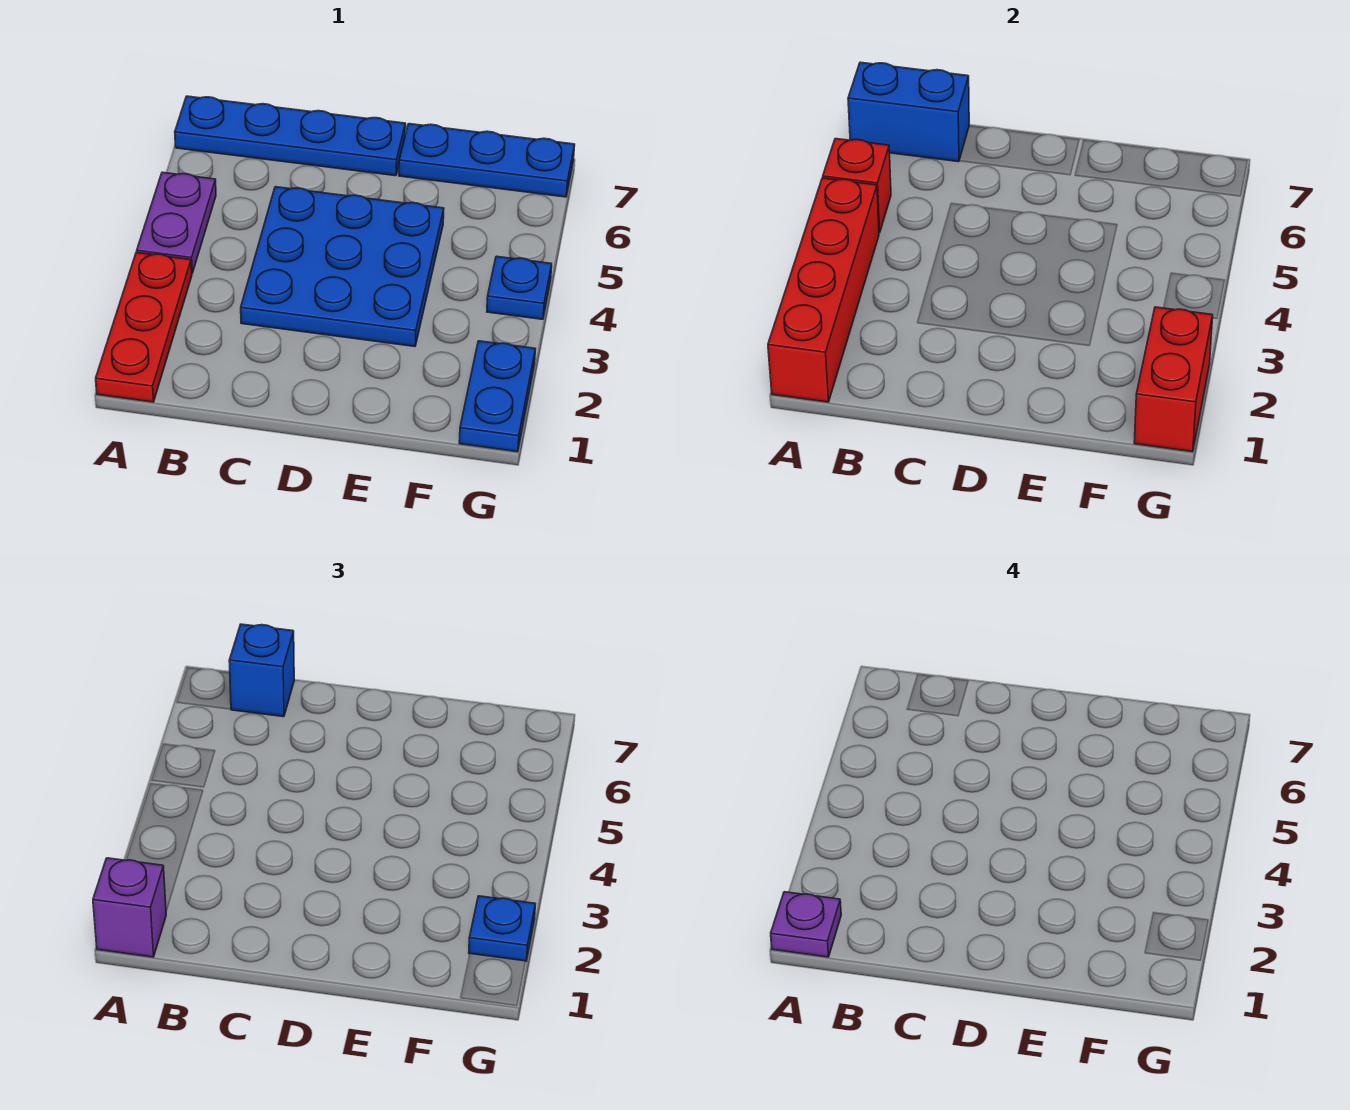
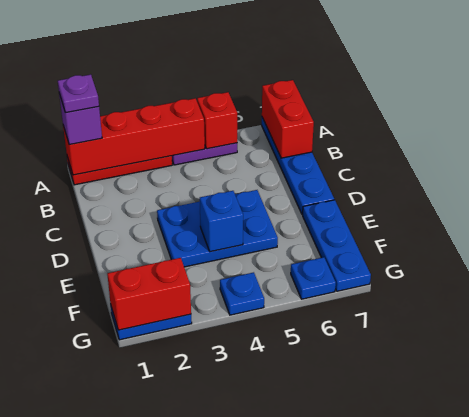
blue brick A7:B7 level 2 -> red brick A7:B7 level 2
blue brick B7 level 3 -> blue brick E4 level 2
blue plate C3:E5 level 1 -> blue plate D3:E5 level 1
blue plate G2 level 3 -> blue plate G6 level 1

